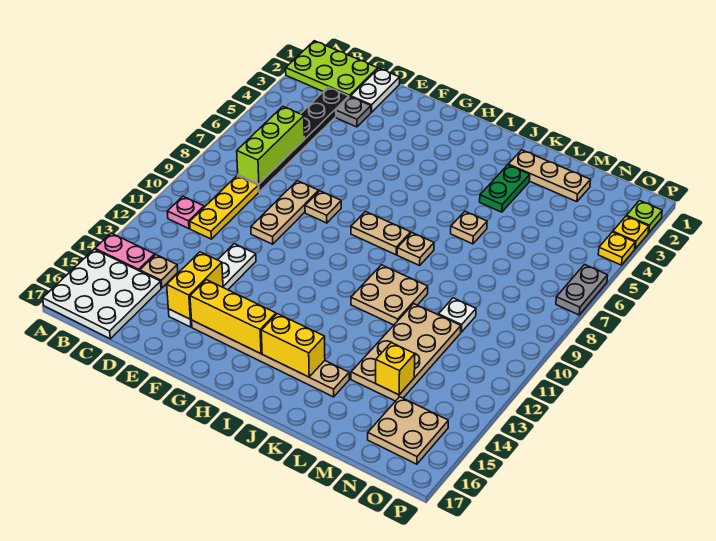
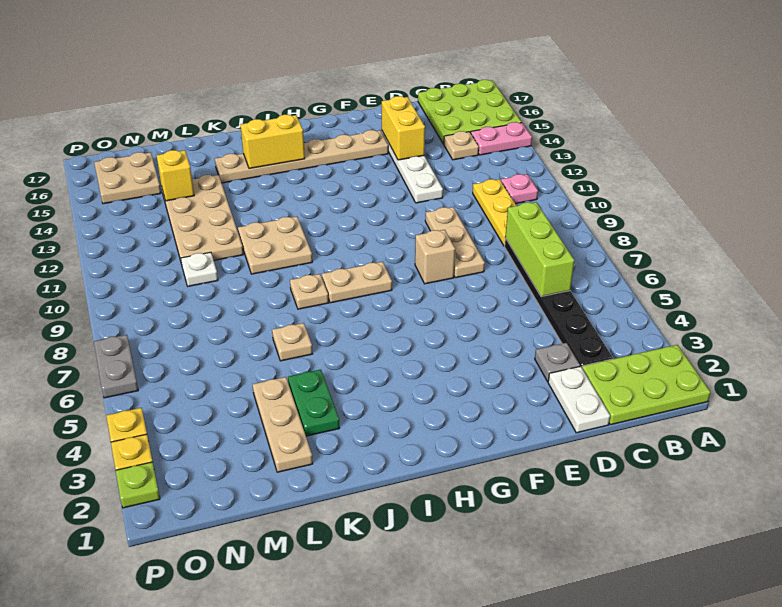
white plate A15:C17 level 1 -> lime plate A15:C17 level 1
tan plate F8 level 1 -> tan brick F8 level 1
yellow brick F15:H15 level 2 -> none
tan plate K2:M2 level 1 -> tan plate L2:L4 level 1

